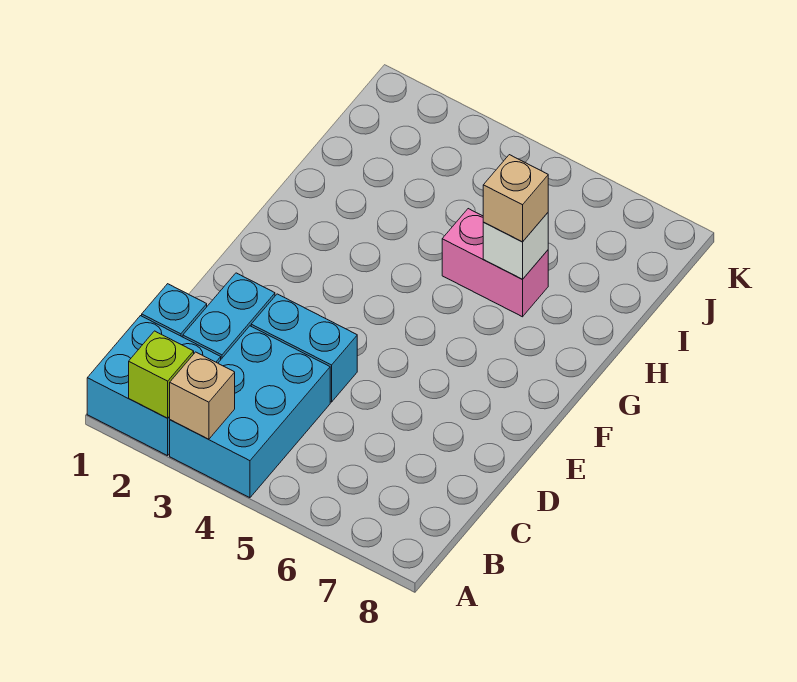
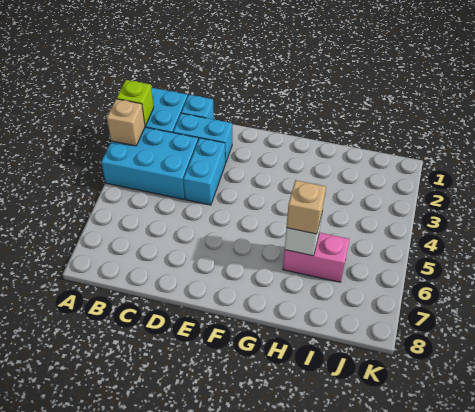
pink brick H5:H6 level 1 -> pink brick H6:I6 level 1

